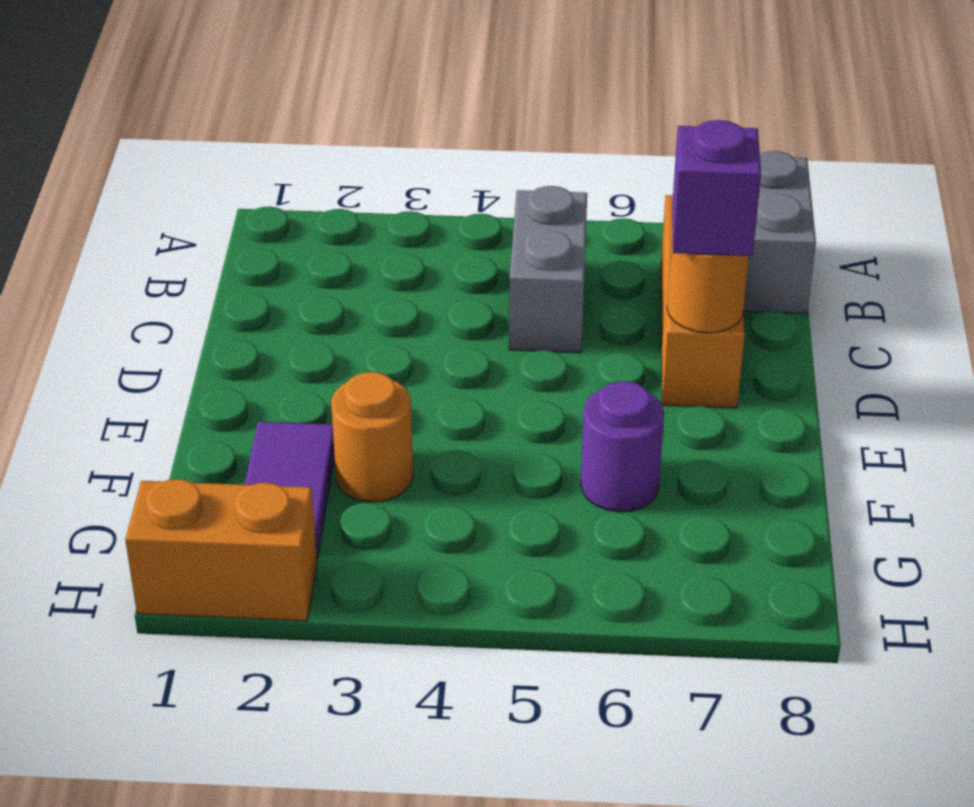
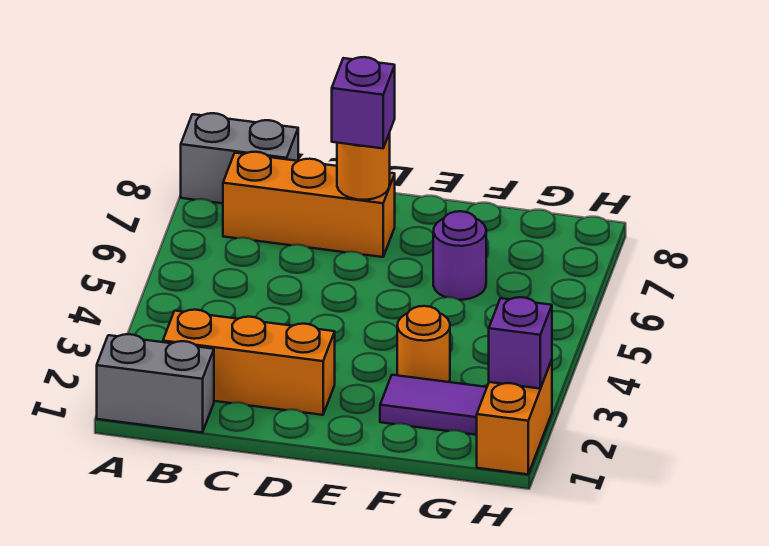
none -> orange brick B2:D2 level 1
grey brick B5:C5 level 1 -> grey brick A1:B1 level 1
none -> purple brick H2 level 2

